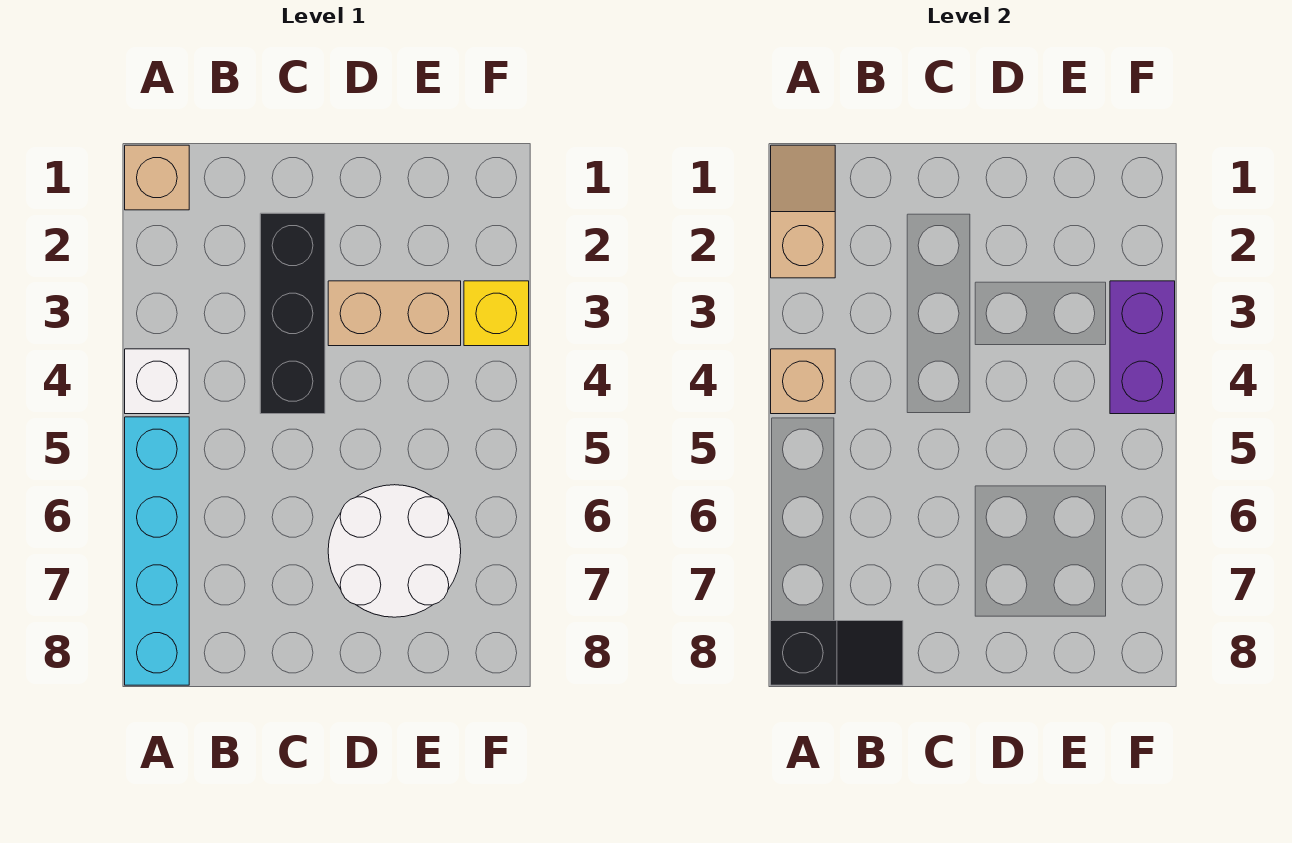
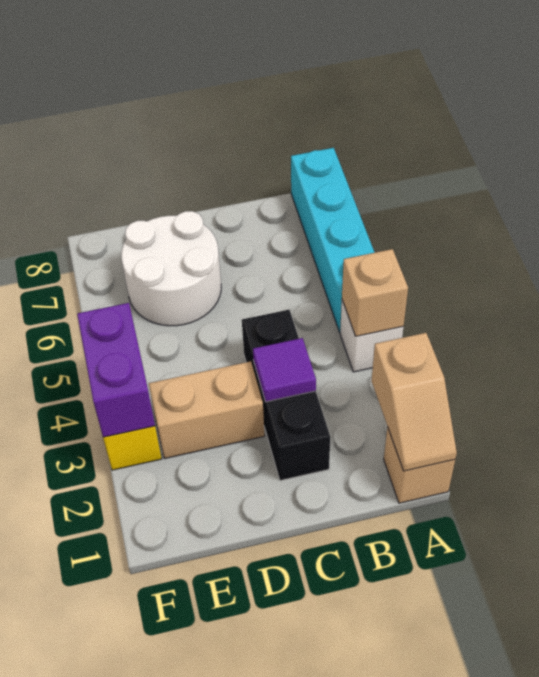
black slope A8:B8 level 2 top A -> none
none -> purple tile C3 level 2

